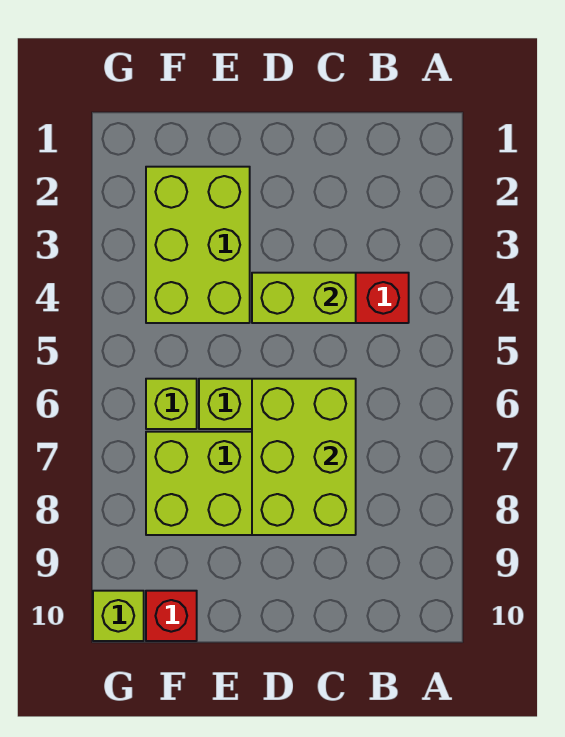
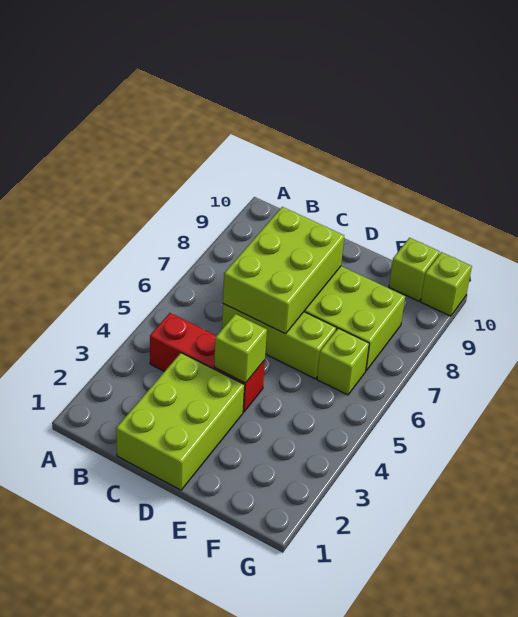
lime brick C4:D4 level 2 -> lime brick D4 level 2
lime brick E2:F4 level 1 -> lime brick C1:D3 level 1
red brick F10 level 1 -> lime brick F10 level 1

